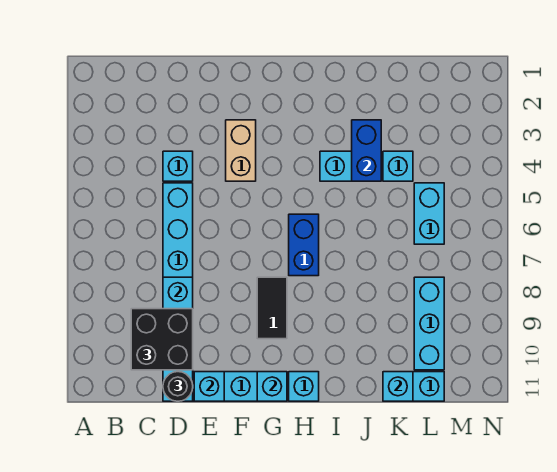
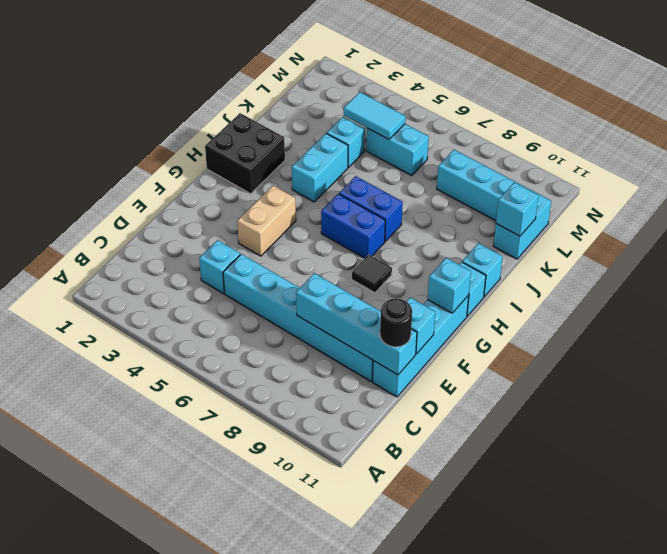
black brick C9:D10 level 3 -> black brick H1:I2 level 1
tan brick F3:F4 level 1 -> tan brick F4:G4 level 1
black tile G8:G9 level 1 -> black tile G8 level 1
none -> cyan brick I11 level 1
blue brick J3:J4 level 2 -> blue brick I6:I7 level 1
none -> cyan tile L4:L5 level 2

